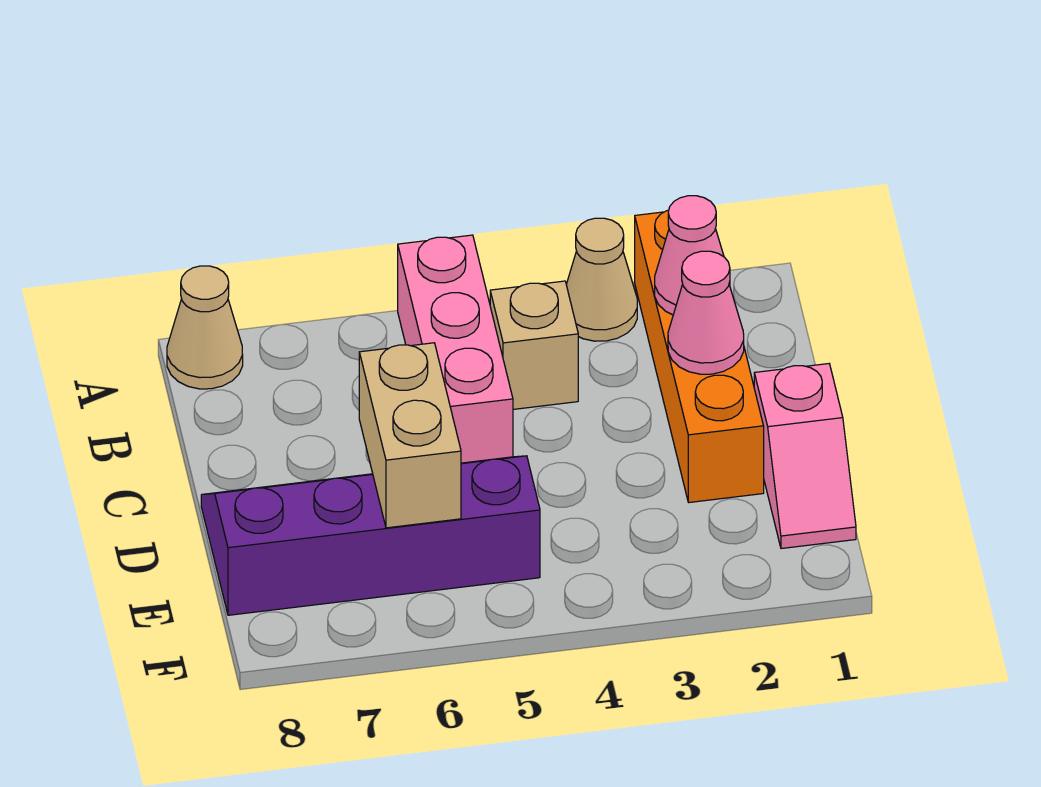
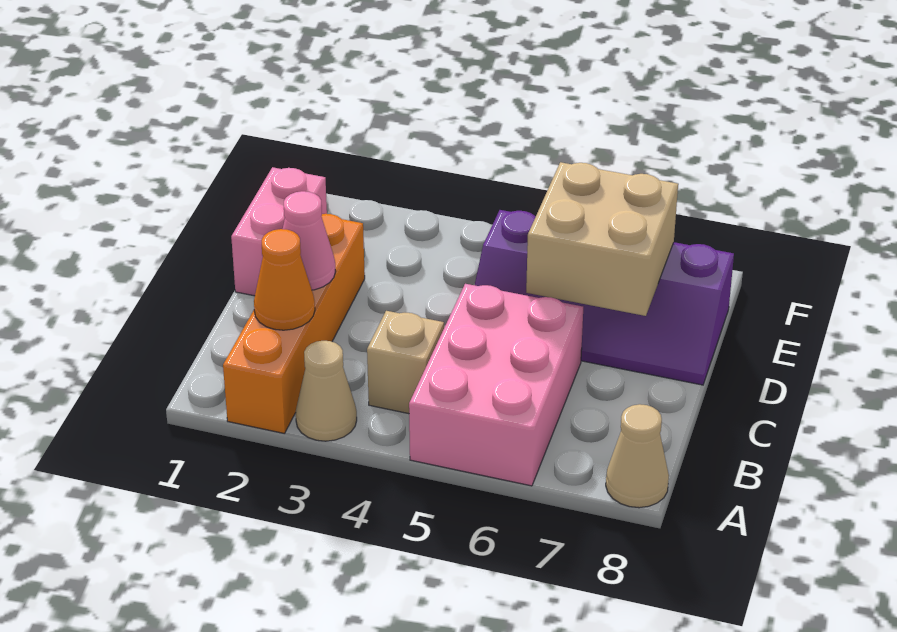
pink brick A5:C5 level 1 -> pink brick A5:C6 level 1
pink cone B2 level 2 -> orange cone B2 level 2
pink slope D1:E1 level 1 top D -> pink brick D1:E1 level 1
tan brick D6:E6 level 2 -> tan brick D6:E7 level 2

